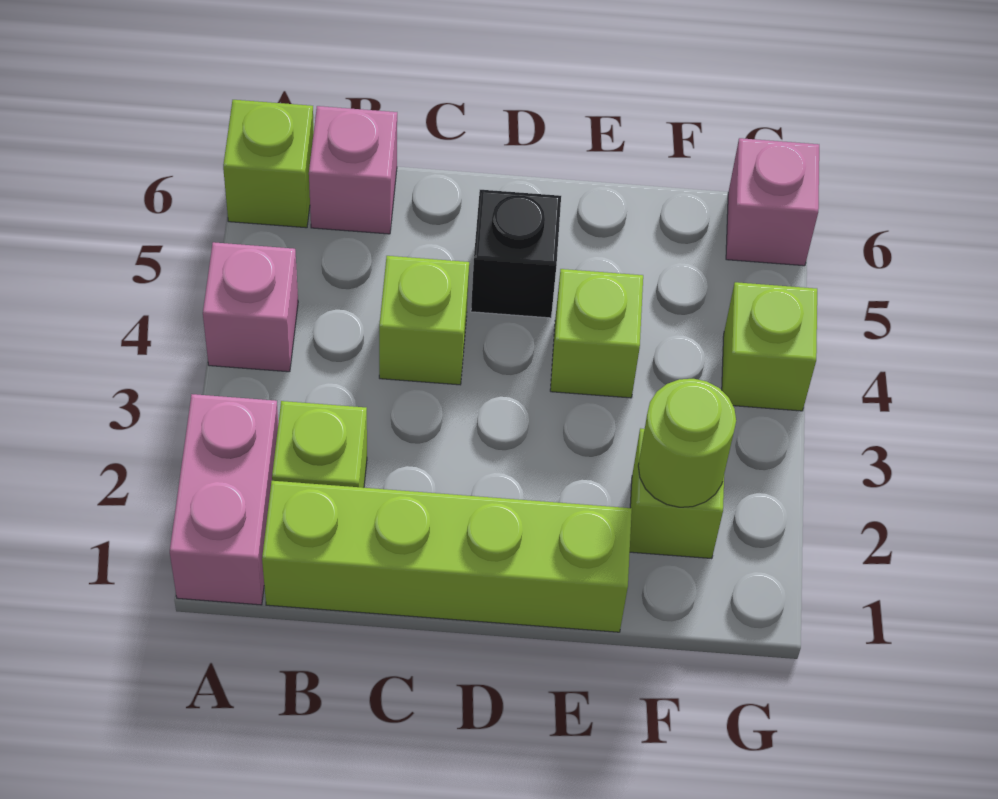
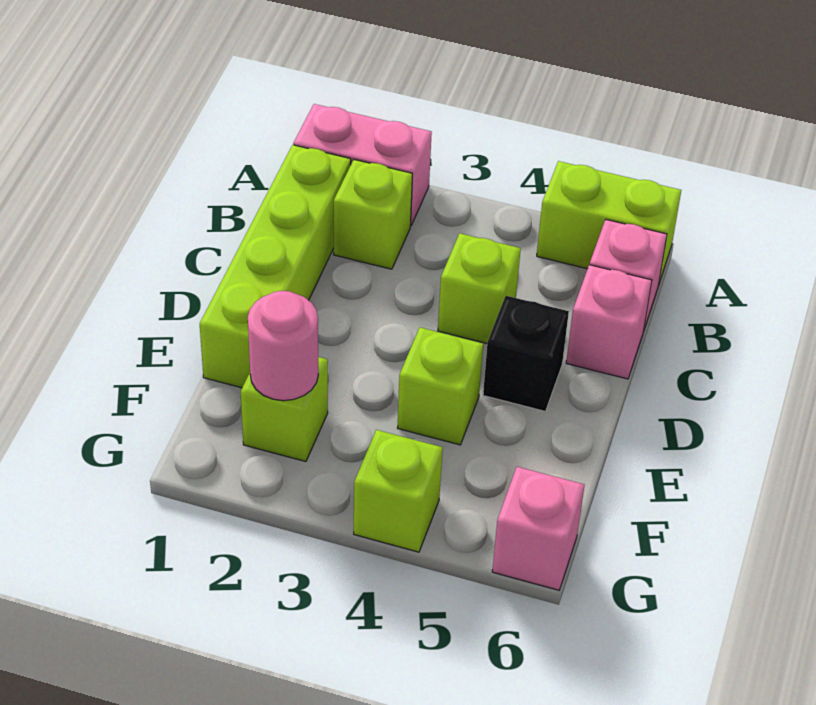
pink brick A4 level 1 -> pink brick C6 level 1
lime brick A6 level 1 -> lime brick A5:A6 level 1
lime round brick F2 level 2 -> pink round brick F2 level 2

